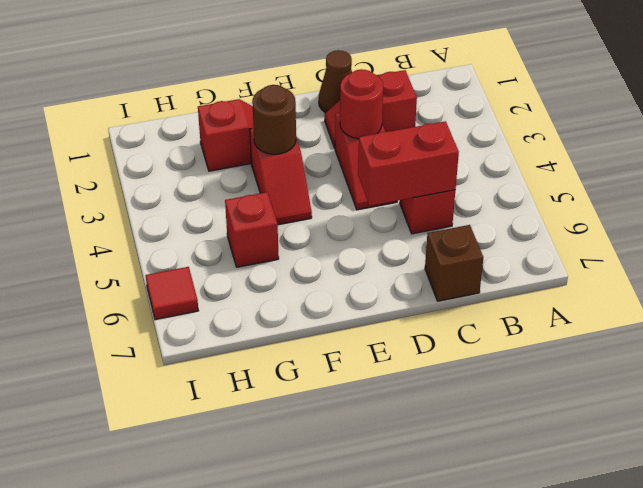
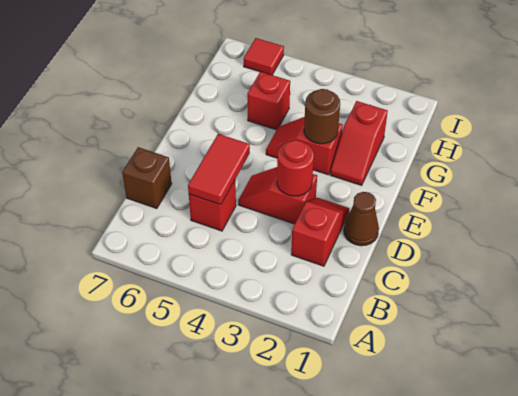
red brick C5:D5 level 2 -> red tile C5:D5 level 2

